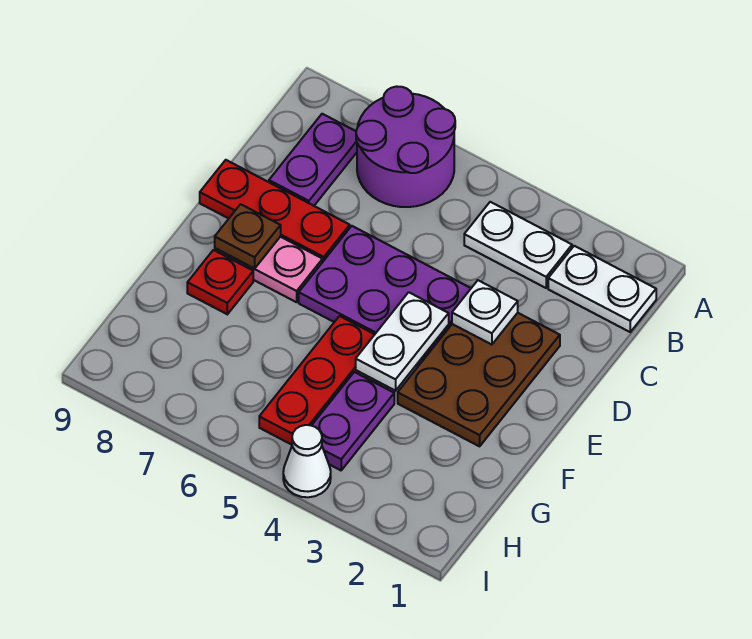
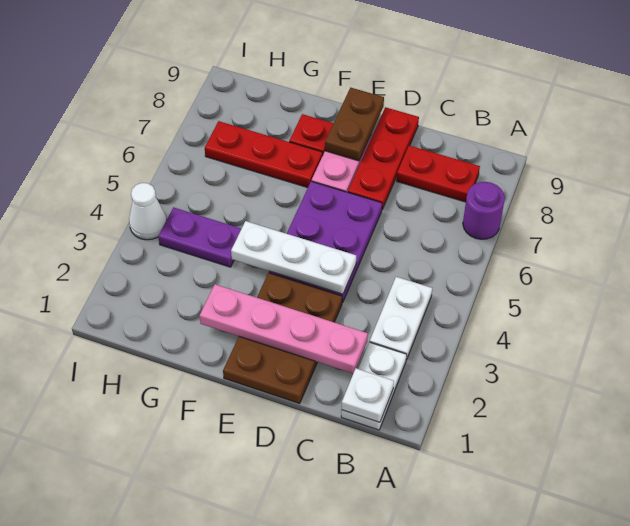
purple round brick A6:B7 level 1 -> purple round brick A7 level 1
purple plate B8:C8 level 1 -> red plate B8:C8 level 1
none -> pink plate C2:F2 level 2
brown plate D2:F3 level 1 -> brown plate D1:E3 level 1
white plate D3 level 2 -> white plate B1 level 2
white plate E4:F4 level 2 -> white plate D4:F4 level 2
brown plate E8 level 2 -> brown plate E8:E9 level 2
red plate F5:H5 level 1 -> red plate F7:H7 level 1

